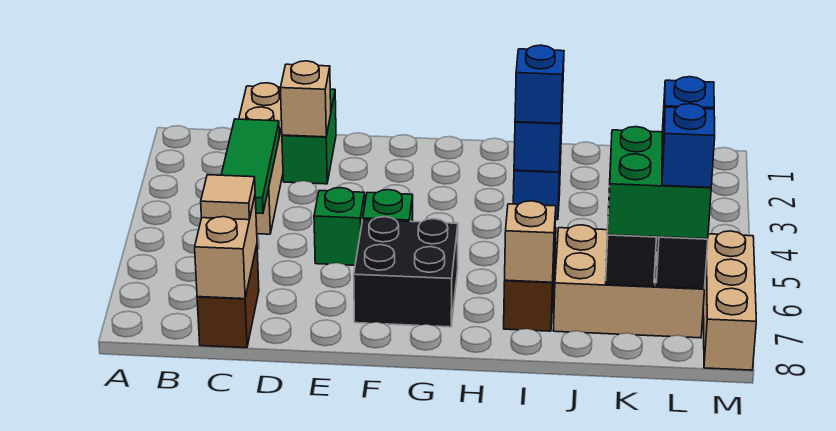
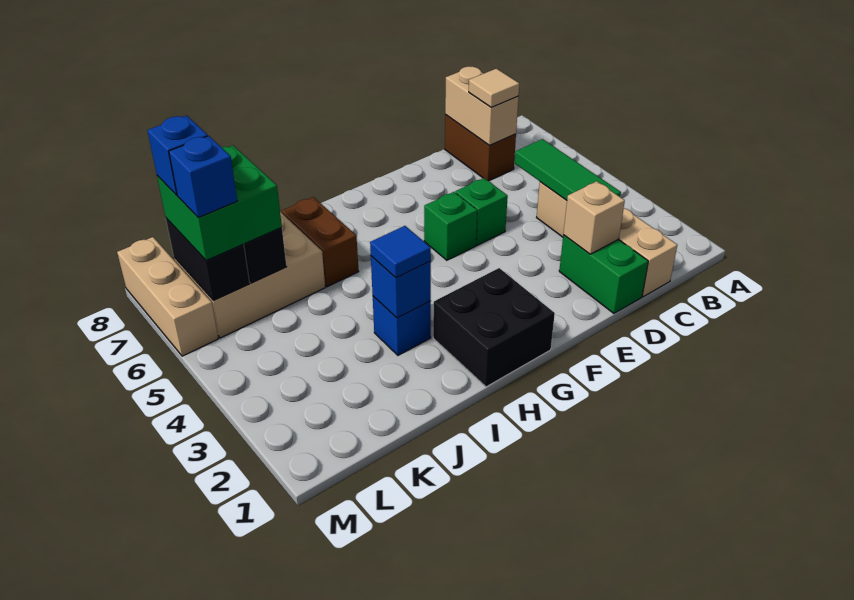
black brick F6:G7 level 1 -> black brick G1:H2 level 1
blue brick I3 level 3 -> blue tile I3 level 3
tan brick I7 level 2 -> none

